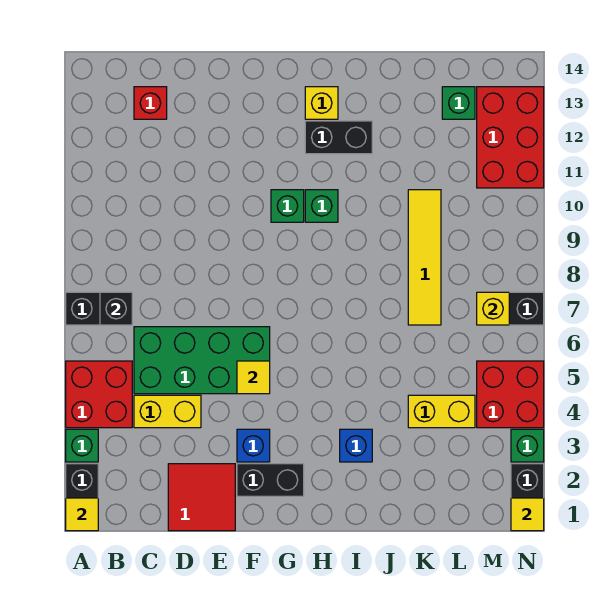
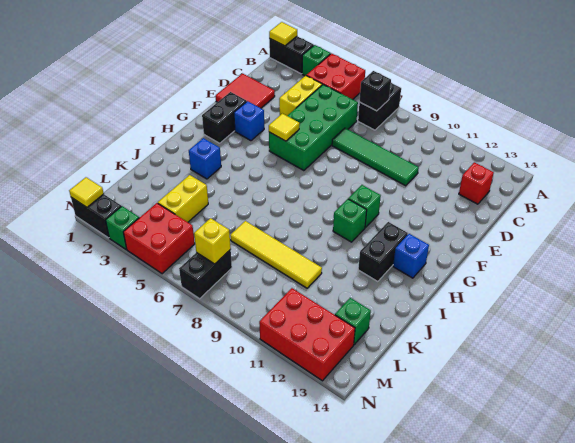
none -> green tile D7:D10 level 1
yellow brick H13 level 1 -> blue brick H13 level 1

